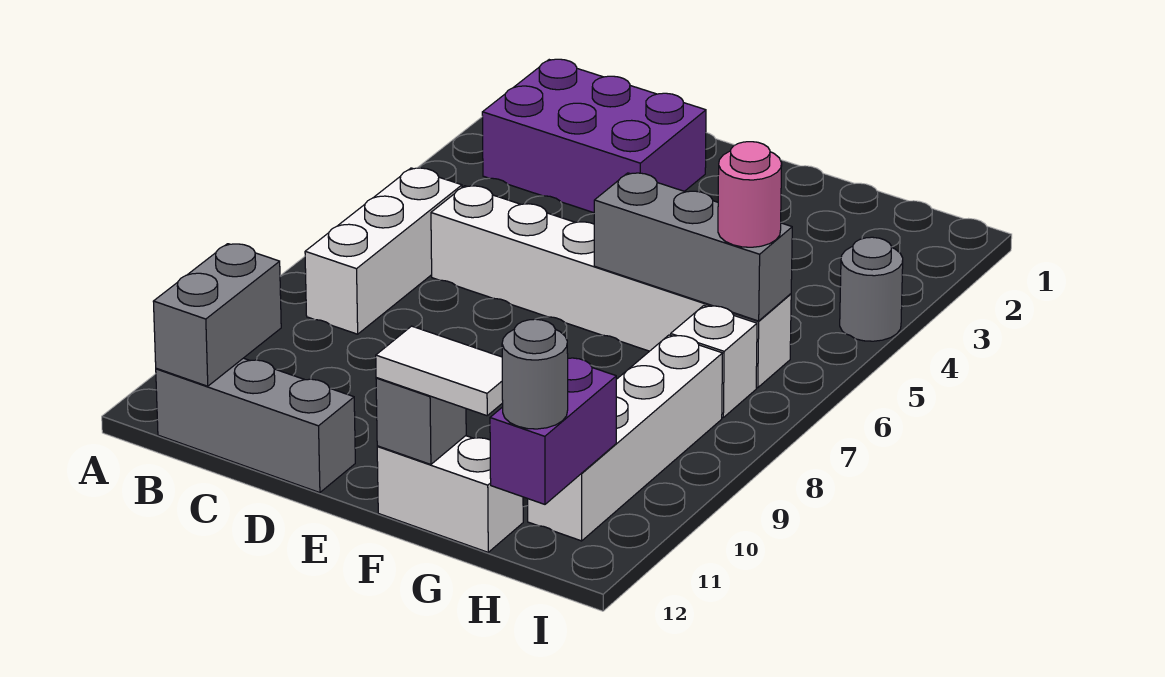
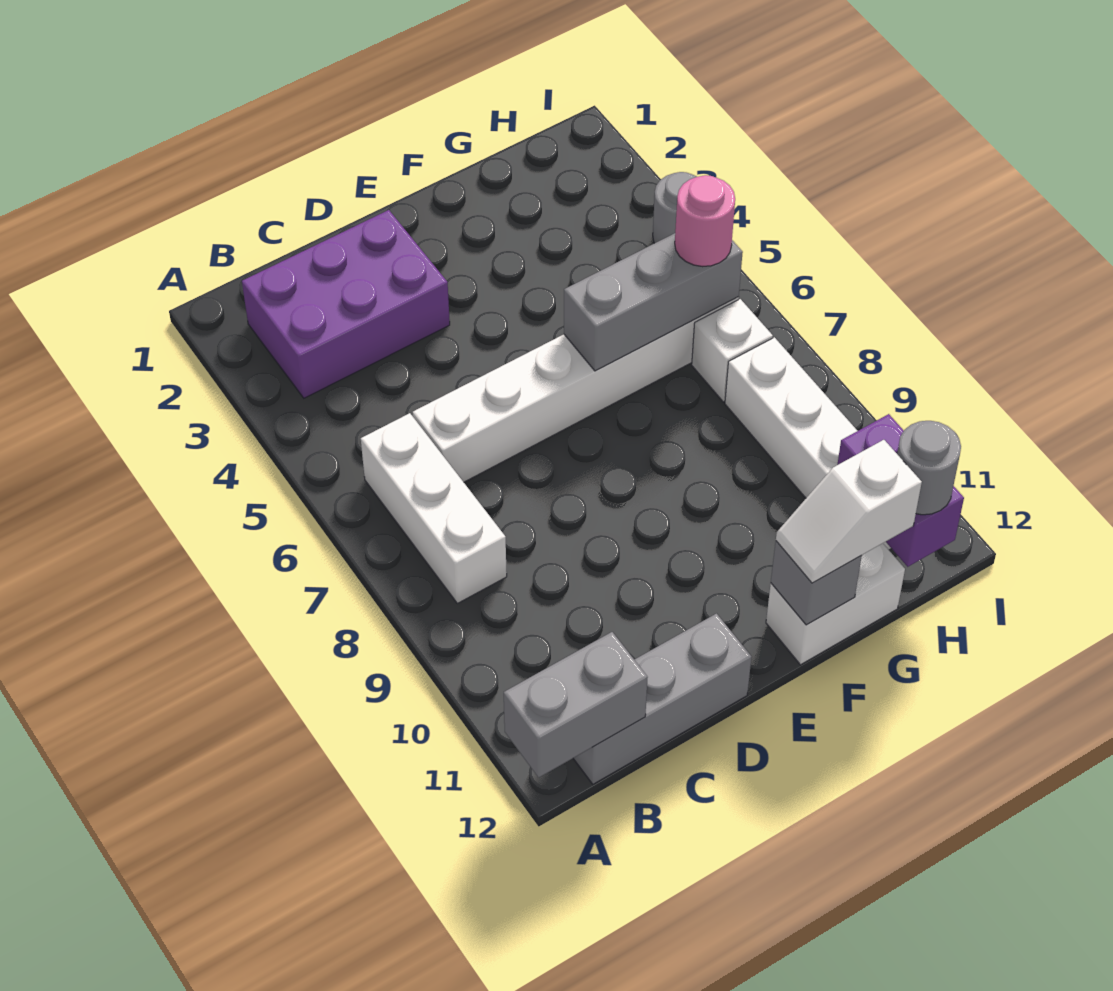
grey brick B11:B12 level 2 -> grey brick A12:B12 level 2
white tile F12:G12 level 3 -> white slope F12:G12 level 3 top G

